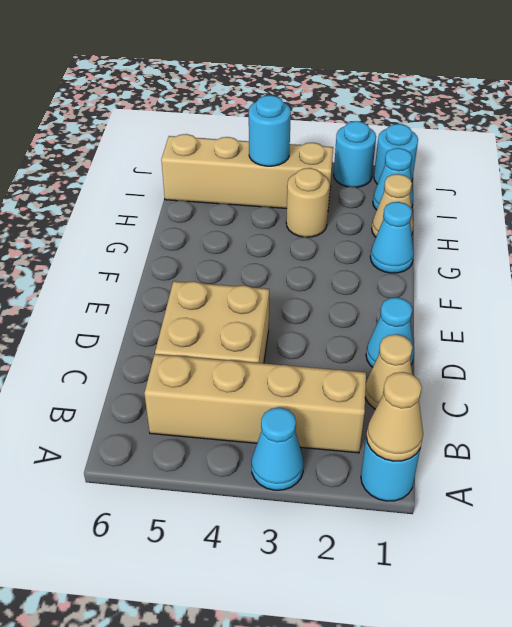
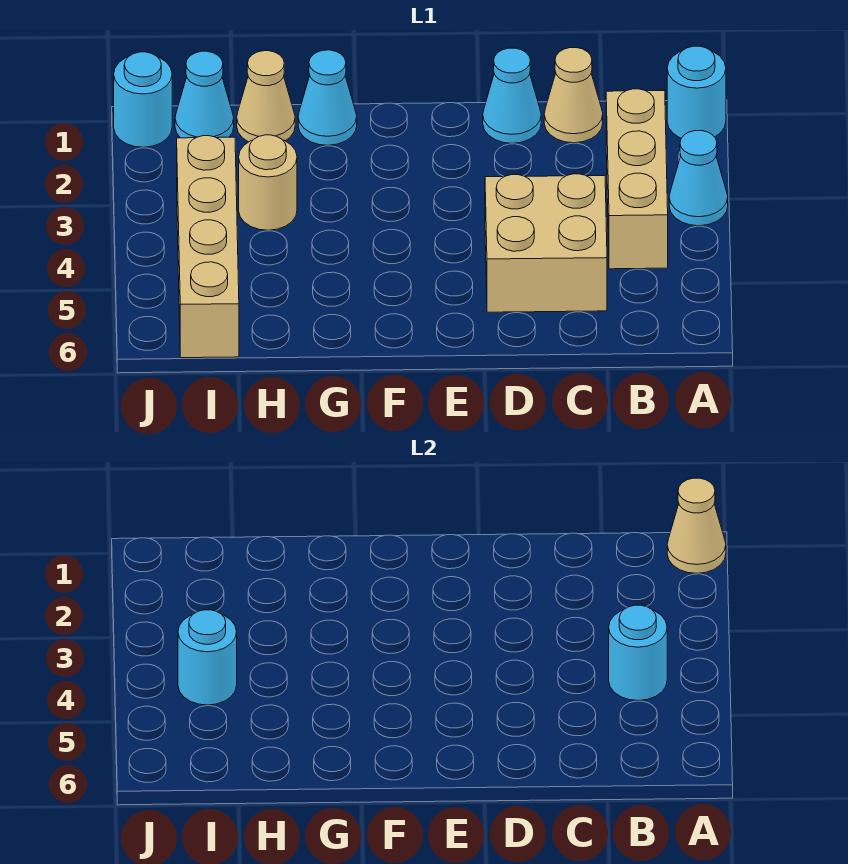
tan brick B2:B5 level 1 -> tan brick B2:B4 level 1
cyan round brick J2 level 1 -> cyan round brick B4 level 2

